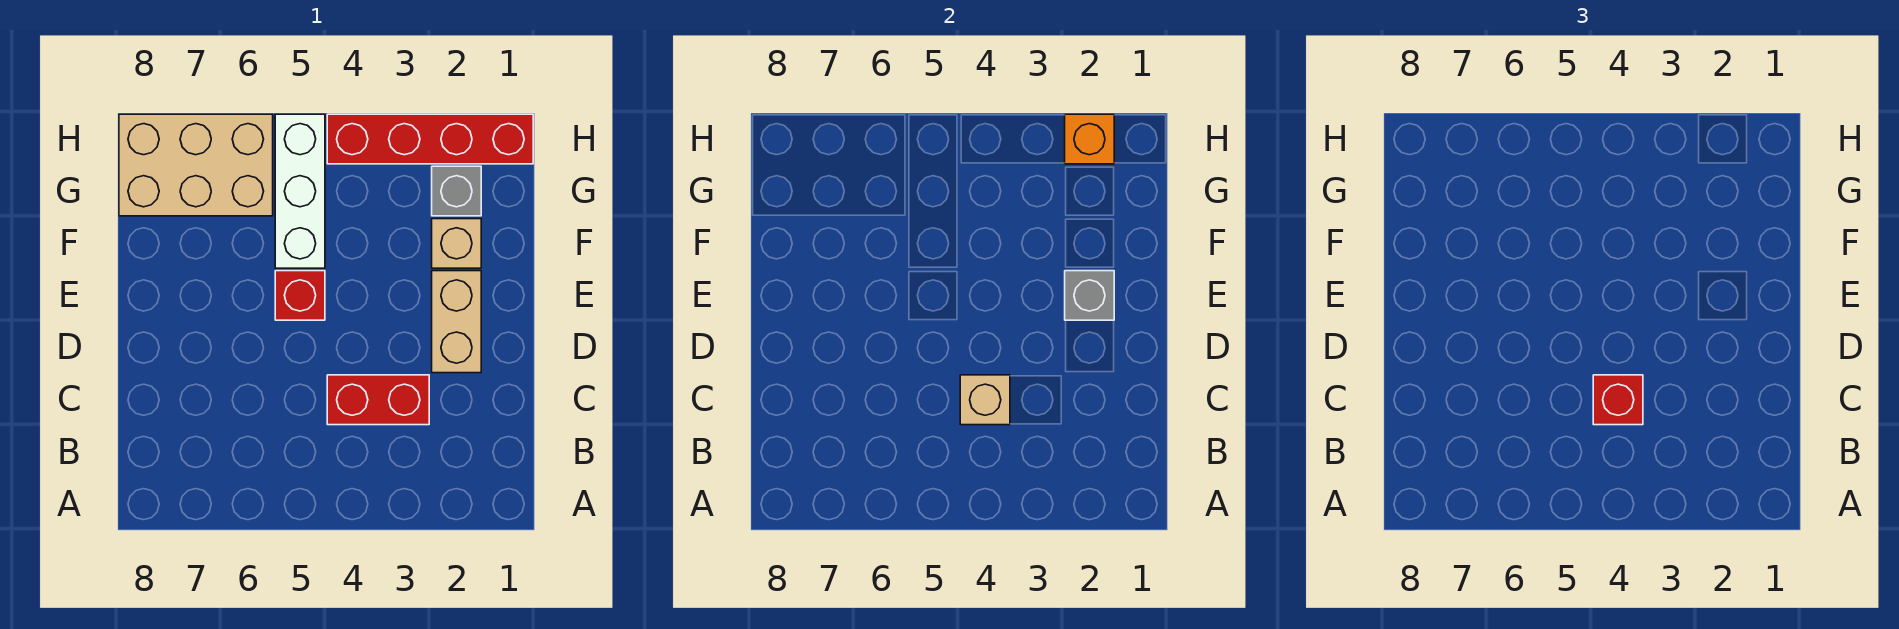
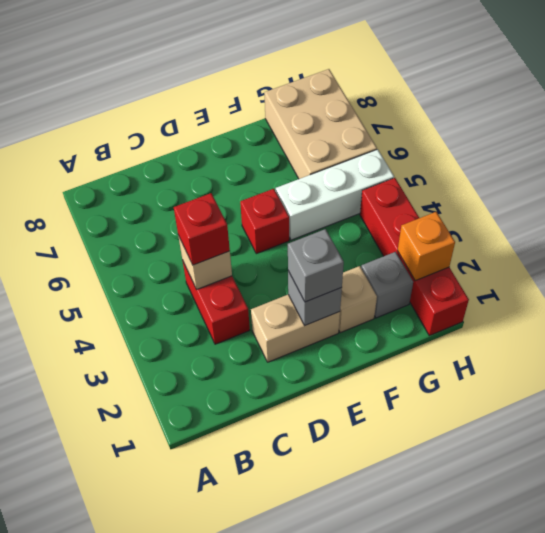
none -> grey brick E2 level 3

